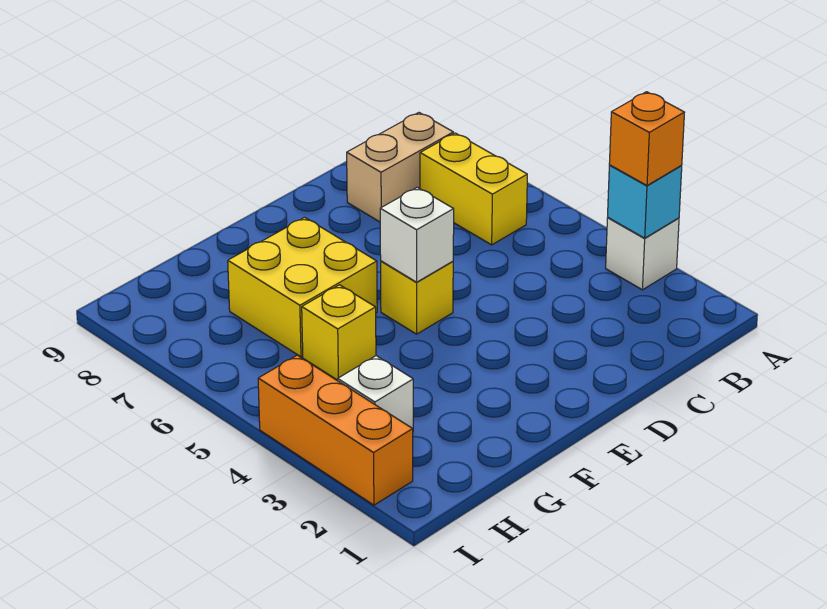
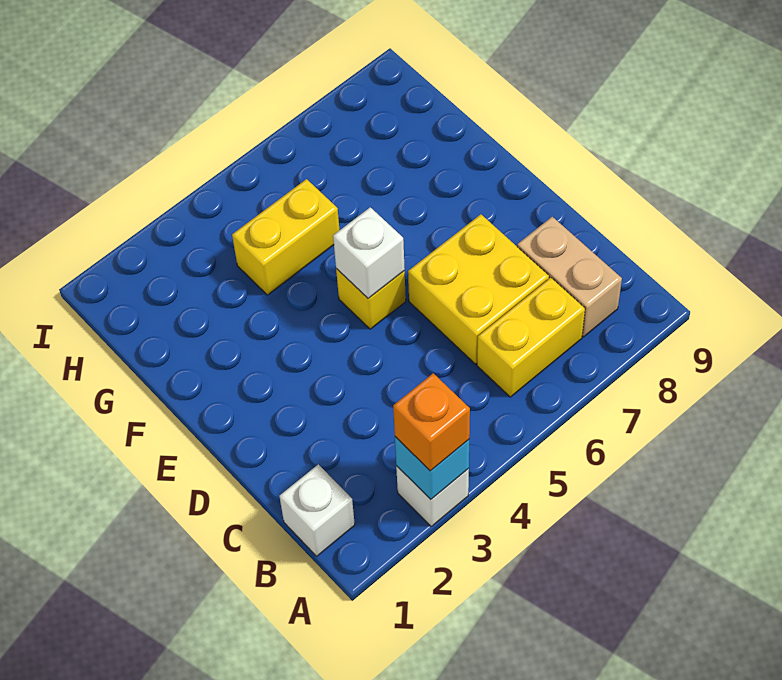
yellow brick F6:G7 level 1 -> yellow brick C6:D7 level 1
yellow brick G5 level 1 -> yellow brick G4:G5 level 1
white brick H3 level 1 -> white brick B1 level 1
orange brick I2:I4 level 1 -> none

